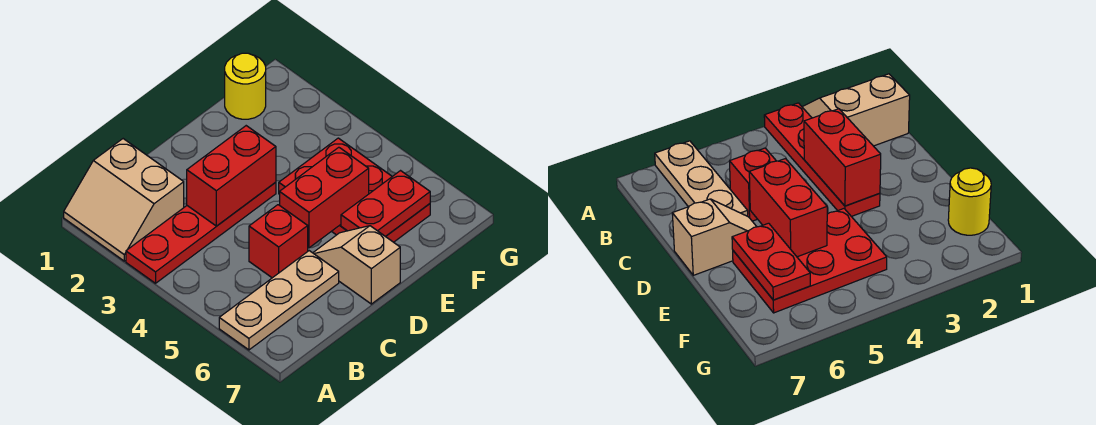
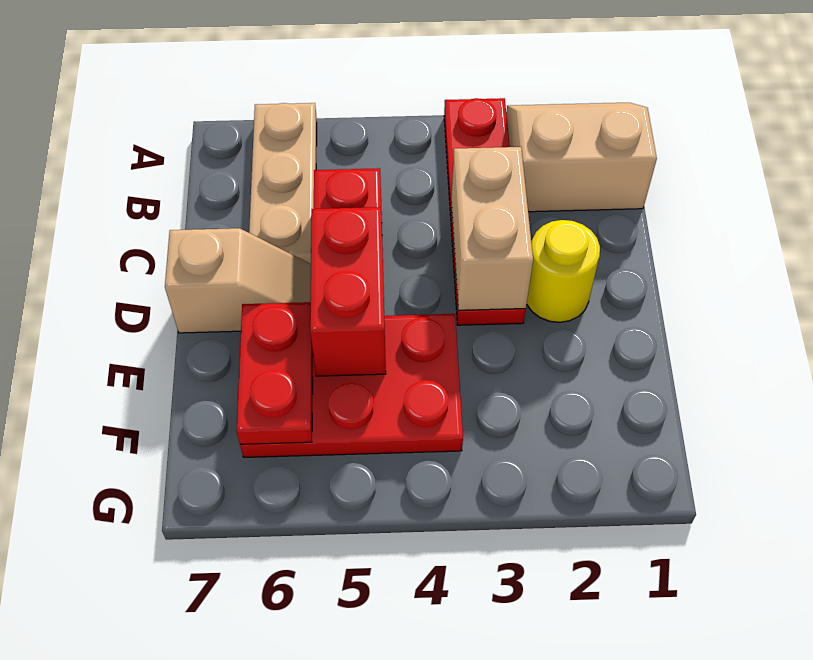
red brick C3:D3 level 2 -> tan brick C3:D3 level 2
yellow round brick F1 level 1 -> yellow round brick D2 level 1

